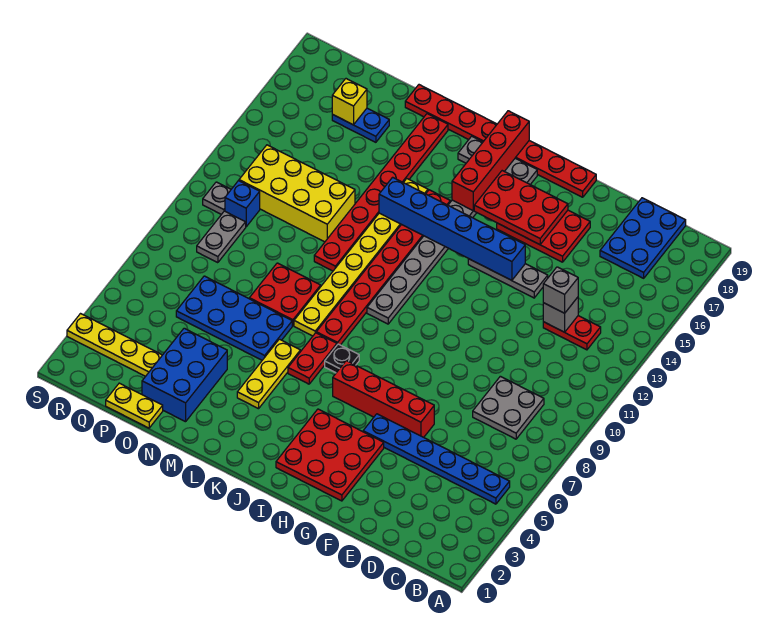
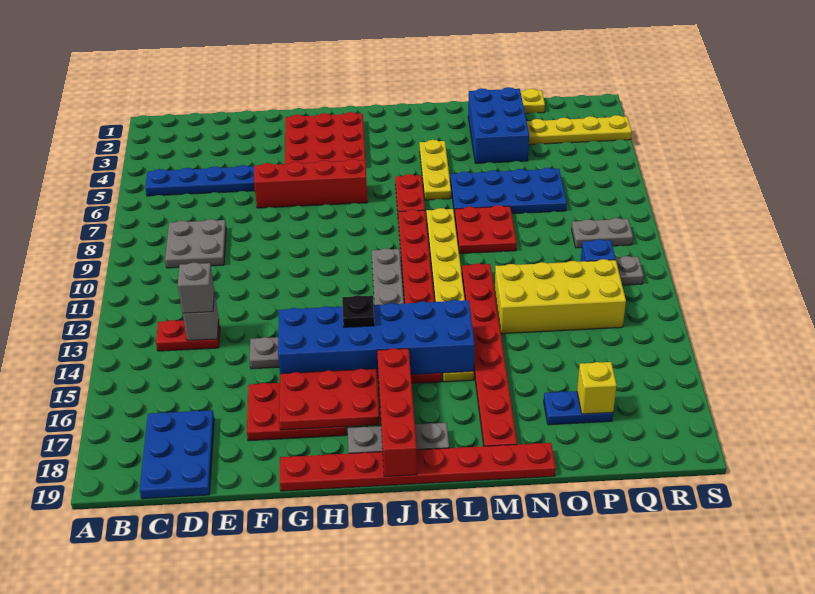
blue brick G14:L14 level 2 -> blue brick G14:L15 level 2
black plate J7 level 1 -> black plate I14 level 3
grey plate Q9:Q10 level 1 -> grey plate Q9:R9 level 1

